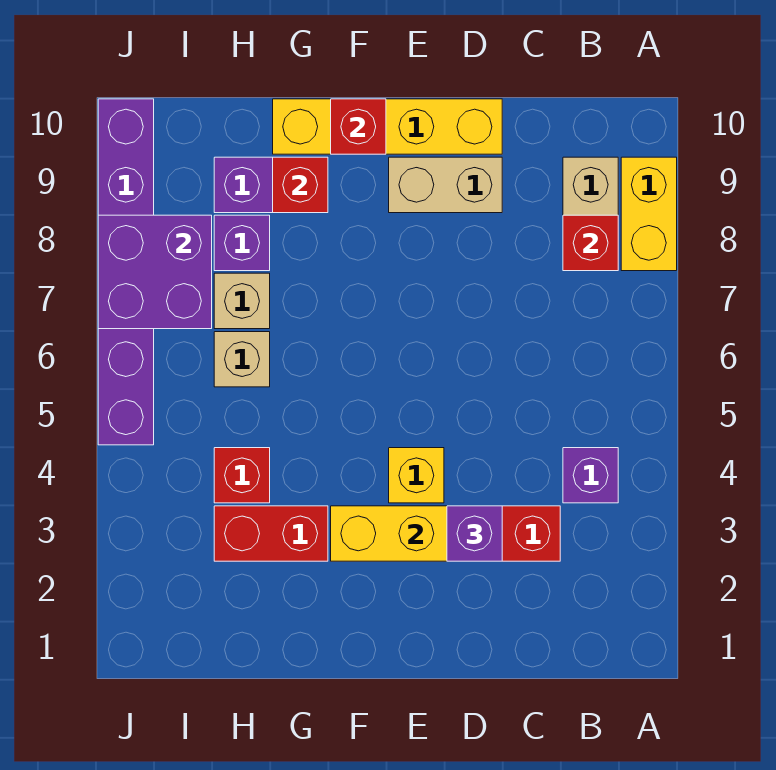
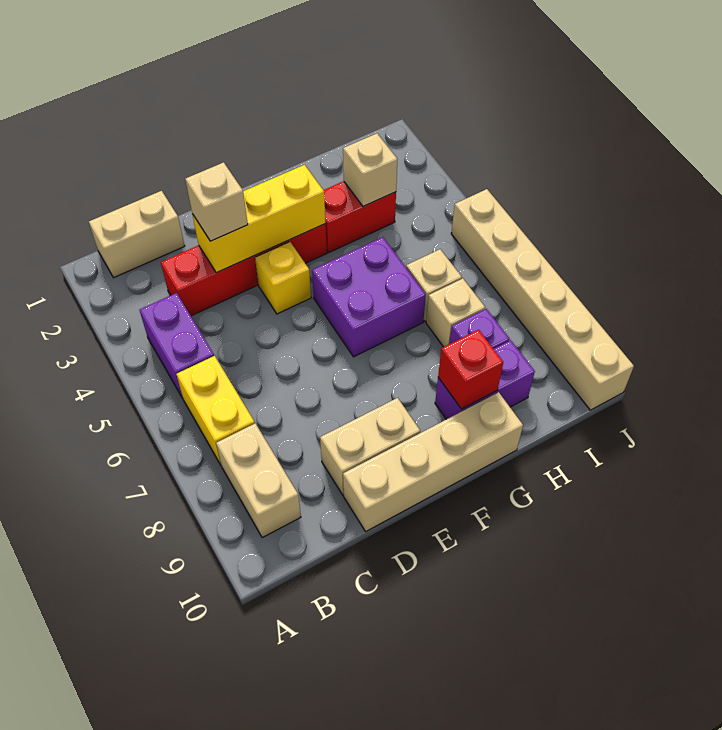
yellow brick A8:A9 level 1 -> yellow brick B6:B7 level 1
none -> tan brick B1:C1 level 1
purple brick B4 level 1 -> purple brick B4:B5 level 1
red brick B8 level 2 -> none
purple brick D3 level 3 -> tan brick D3 level 3
yellow brick D10:G10 level 1 -> tan brick D10:G10 level 1
red brick F10 level 2 -> none
none -> tan brick H3 level 2
red brick H4 level 1 -> none
purple brick I7:J8 level 2 -> purple brick F5:G6 level 1
purple brick J5:J10 level 1 -> tan brick J5:J10 level 1

